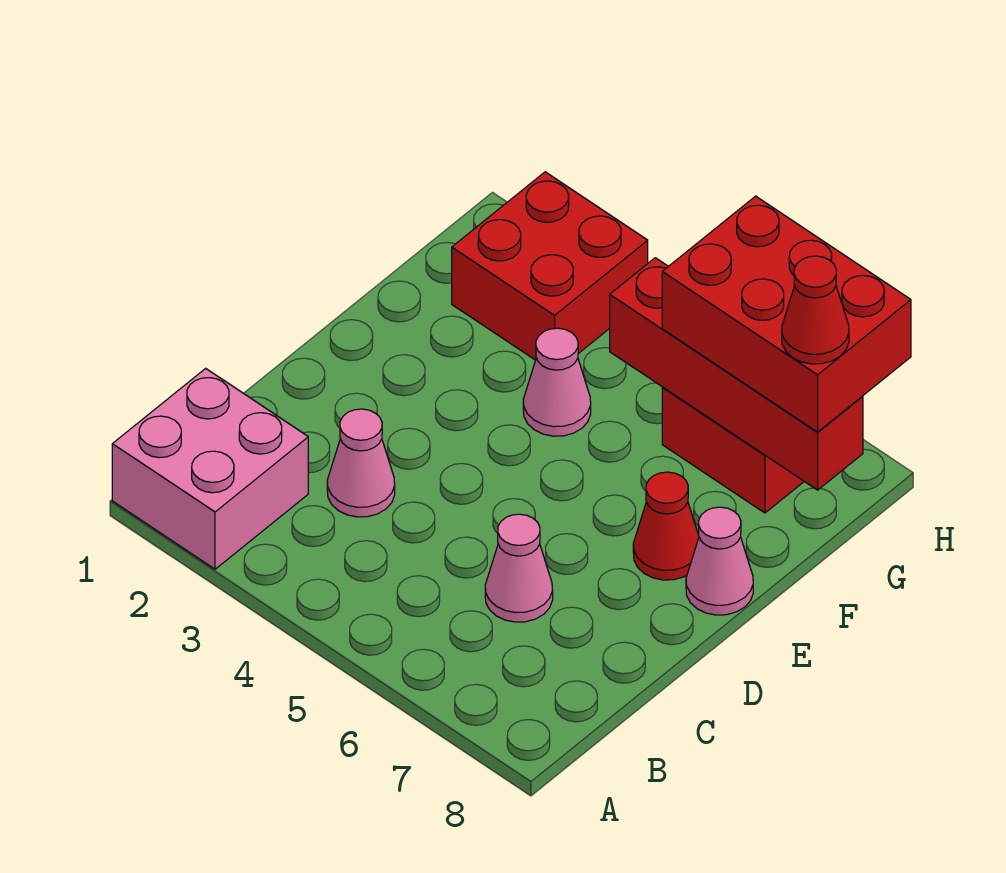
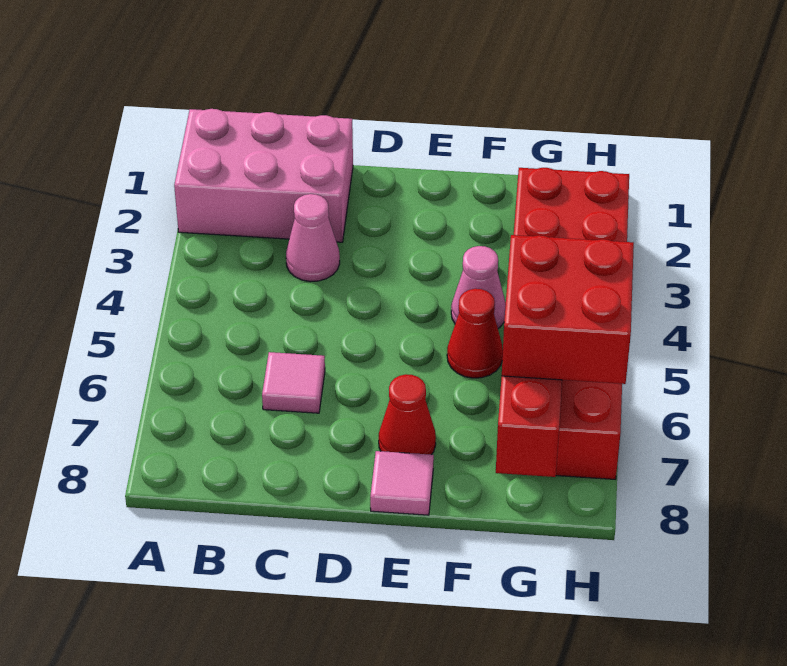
pink brick A1:B2 level 1 -> pink brick A1:C2 level 1
pink cone C6 level 1 -> pink tile C6 level 1
pink cone E8 level 1 -> pink tile E8 level 1
red brick G6:H8 level 3 -> red brick G6:H7 level 3
red cone G8 level 4 -> red cone F5 level 1

